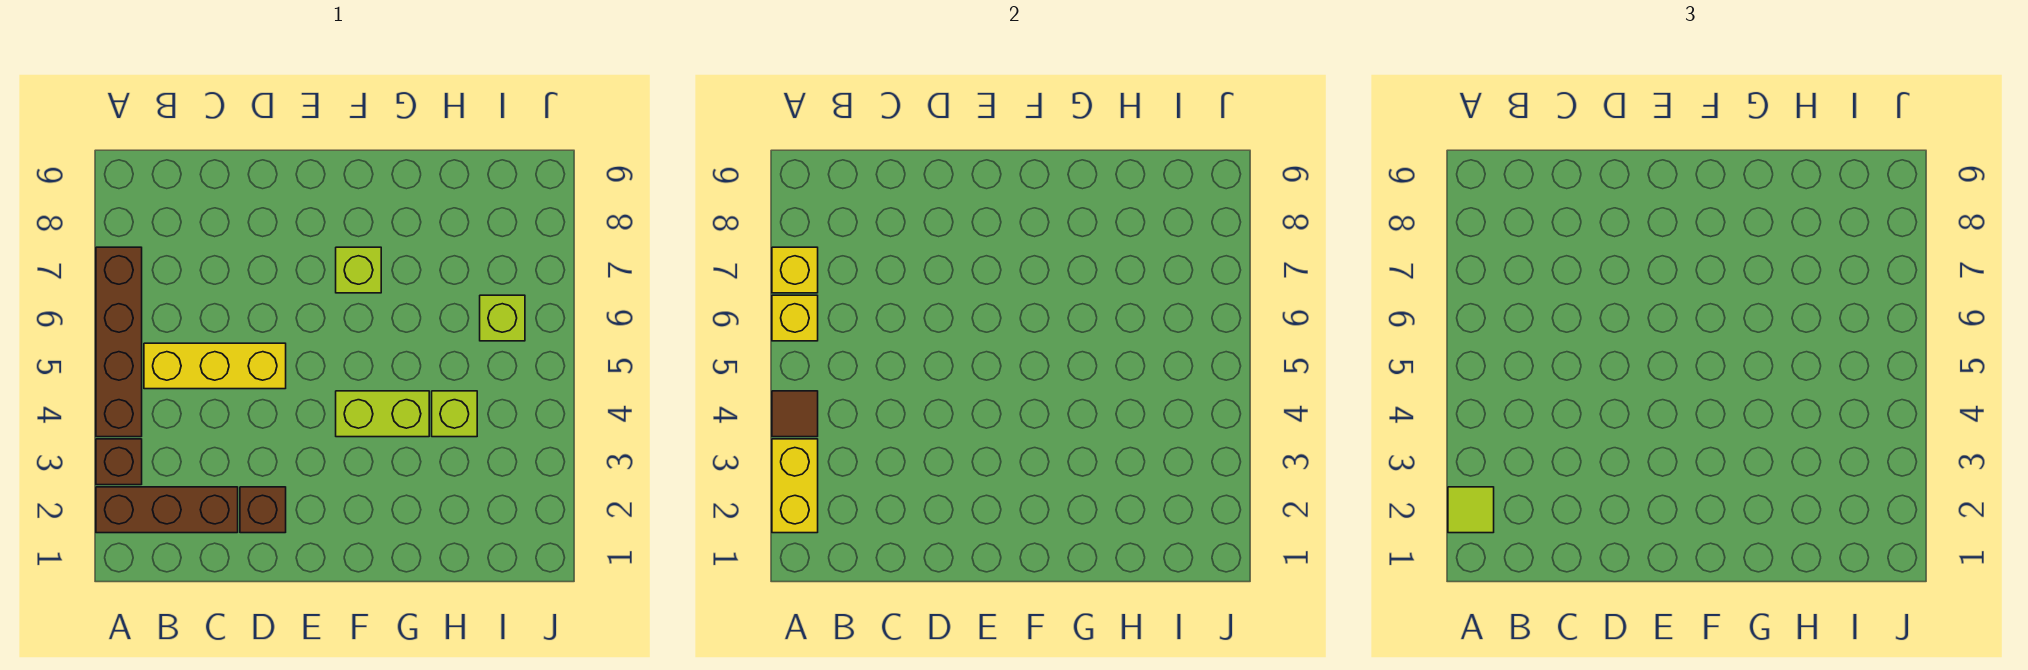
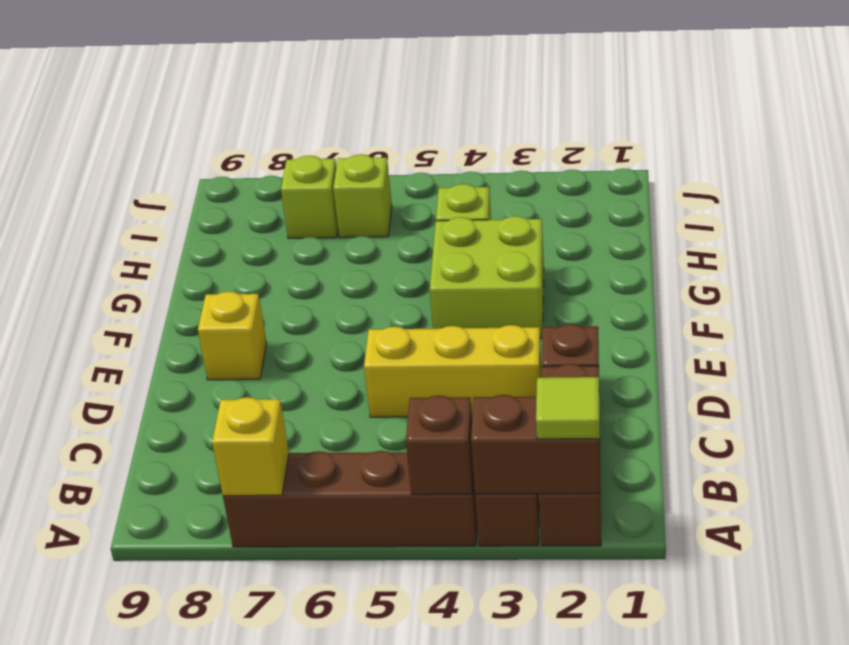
yellow brick A2:A3 level 2 -> brown brick A2:A3 level 2
brown tile A4 level 2 -> brown brick A4 level 2
yellow brick A6 level 2 -> yellow brick E8 level 1
yellow brick B5:D5 level 1 -> yellow brick D3:D5 level 1
lime brick F4:G4 level 1 -> lime brick F3:G4 level 1
lime brick F7 level 1 -> lime brick I7 level 1

